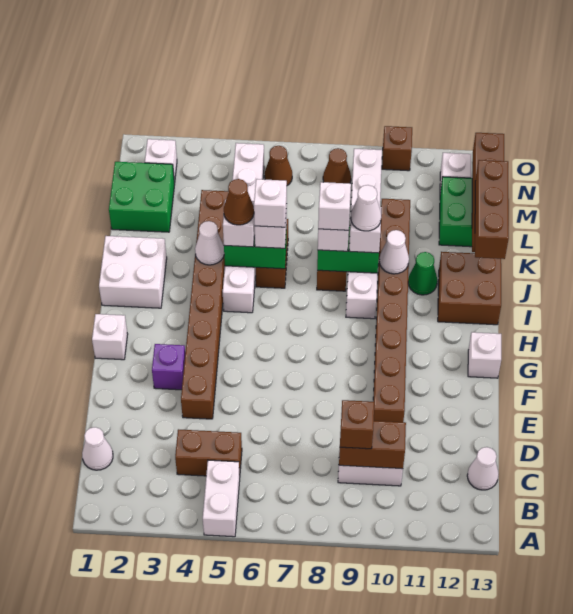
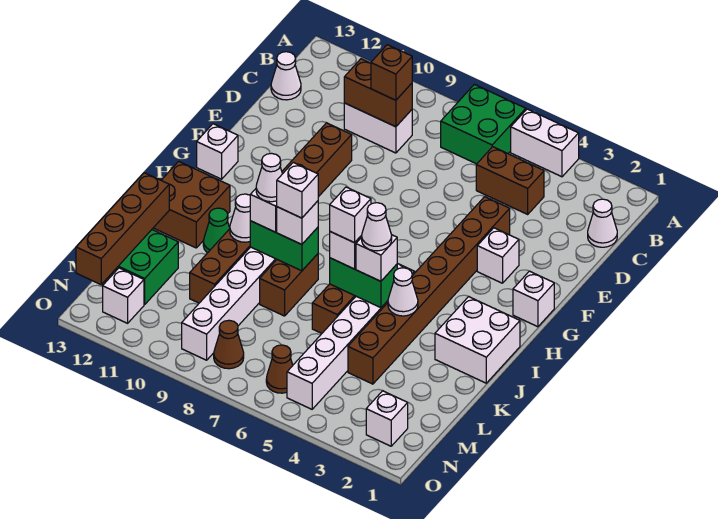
white brick A5:B5 level 1 -> white brick A4:A5 level 1
purple brick F3 level 1 -> white brick F3 level 1
brown cone J5 level 4 -> white cone J5 level 4
brown brick J13:L13 level 3 -> none
green brick L1:M2 level 1 -> green brick A6:B7 level 1
brown brick O10 level 1 -> none

